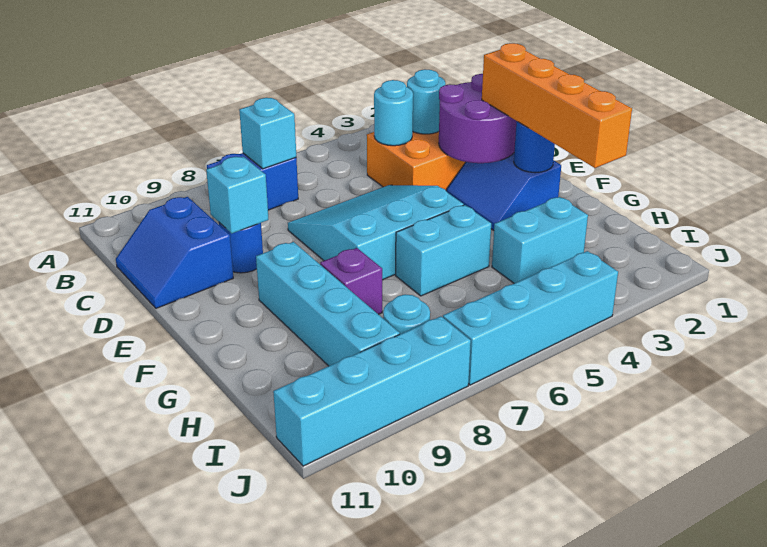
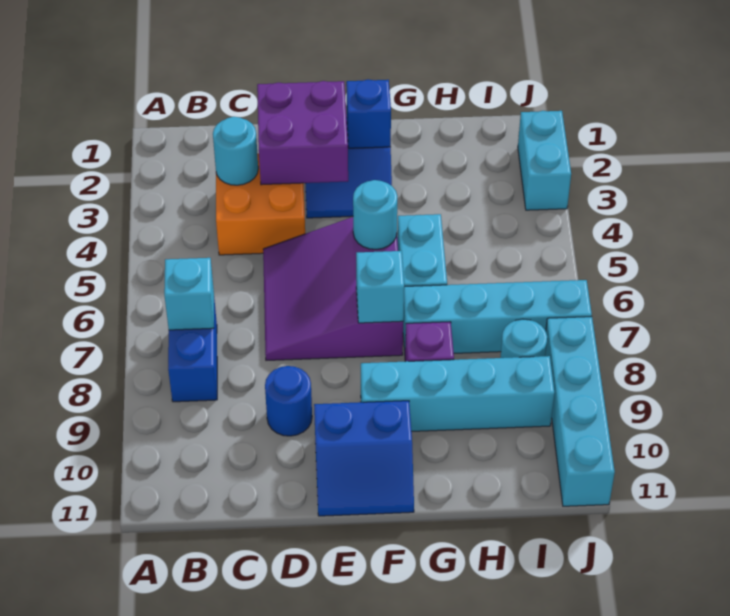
cyan round brick C4 level 2 -> cyan round brick F5 level 2
blue slope C10:D11 level 1 top 10 -> blue slope E10:F11 level 1 top 10
purple round brick D2:E3 level 2 -> purple brick D2:E3 level 2
cyan slope D5:F7 level 1 top F -> purple slope D5:F7 level 1 top F
cyan brick D9 level 2 -> cyan brick F7 level 2
orange brick E2:H2 level 3 -> none
blue round brick F2 level 2 -> blue brick F2 level 2
cyan brick H3:H4 level 1 -> cyan brick J2:J3 level 1
cyan brick J4:J7 level 1 -> cyan brick G7:J7 level 1

